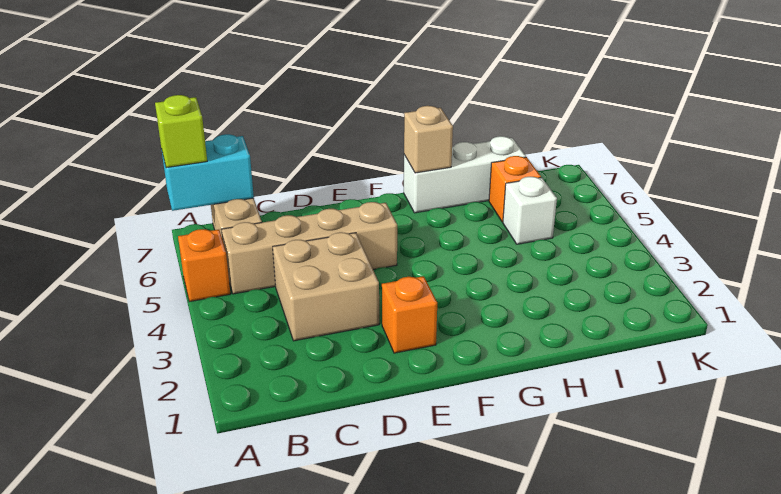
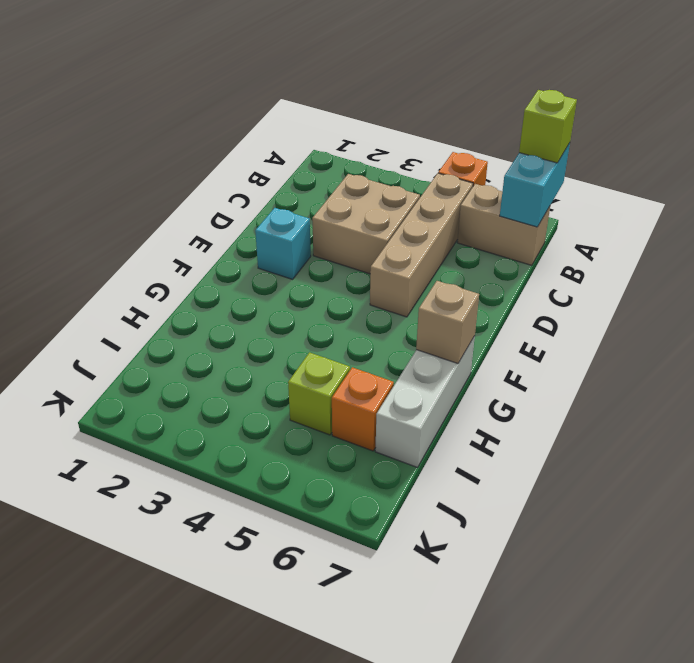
orange brick E2 level 1 -> cyan brick E2 level 1
white brick I5 level 1 -> lime brick I5 level 1

